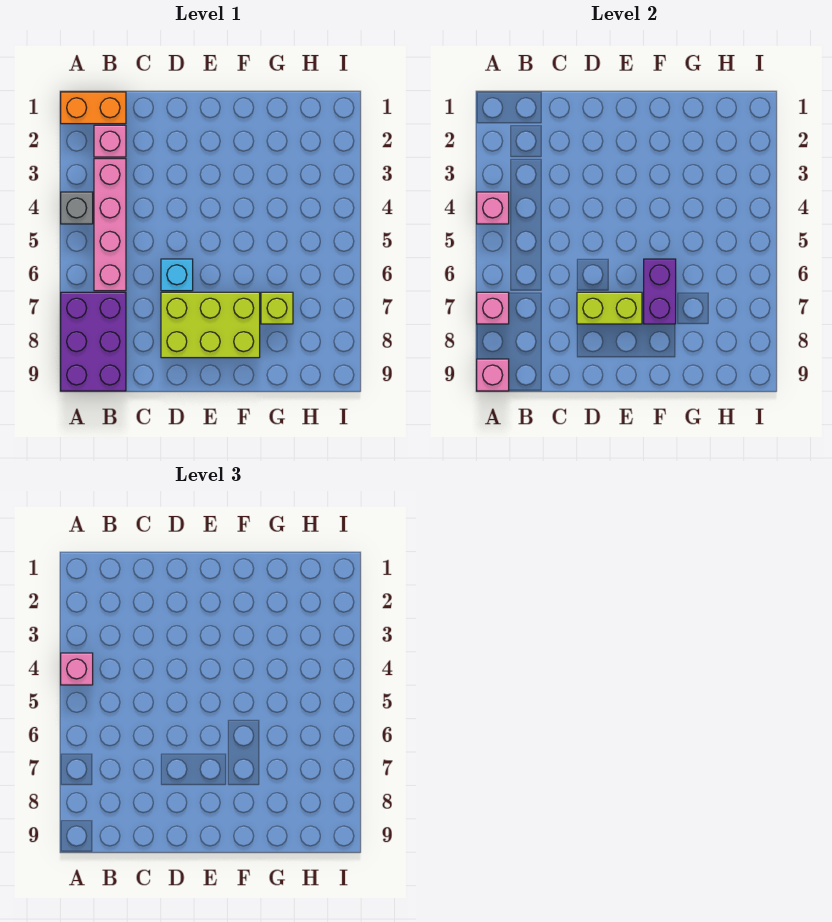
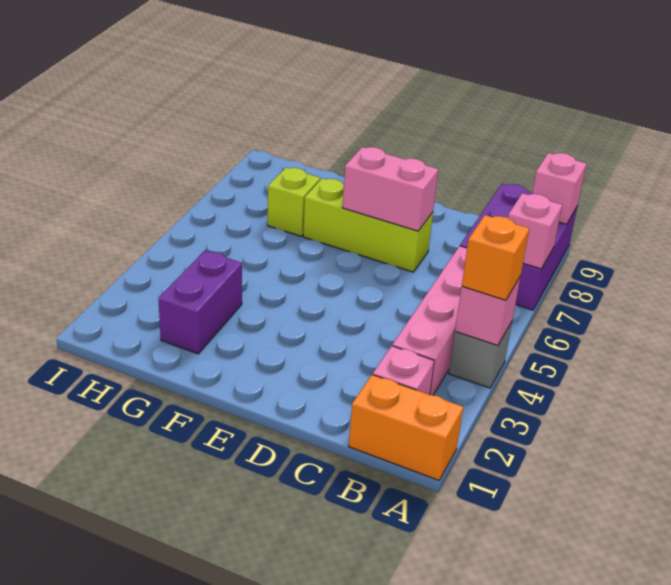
pink brick A4 level 3 -> orange brick A4 level 3
cyan brick D6 level 1 -> none
lime brick D7:F8 level 1 -> lime brick D7:F7 level 1
lime brick D7:E7 level 2 -> pink brick D7:E7 level 2
purple brick F6:F7 level 2 -> purple brick G2:G3 level 1

